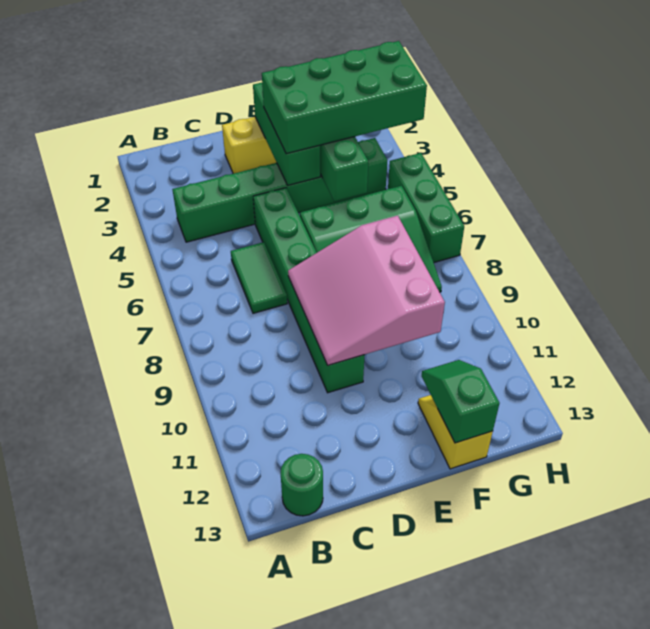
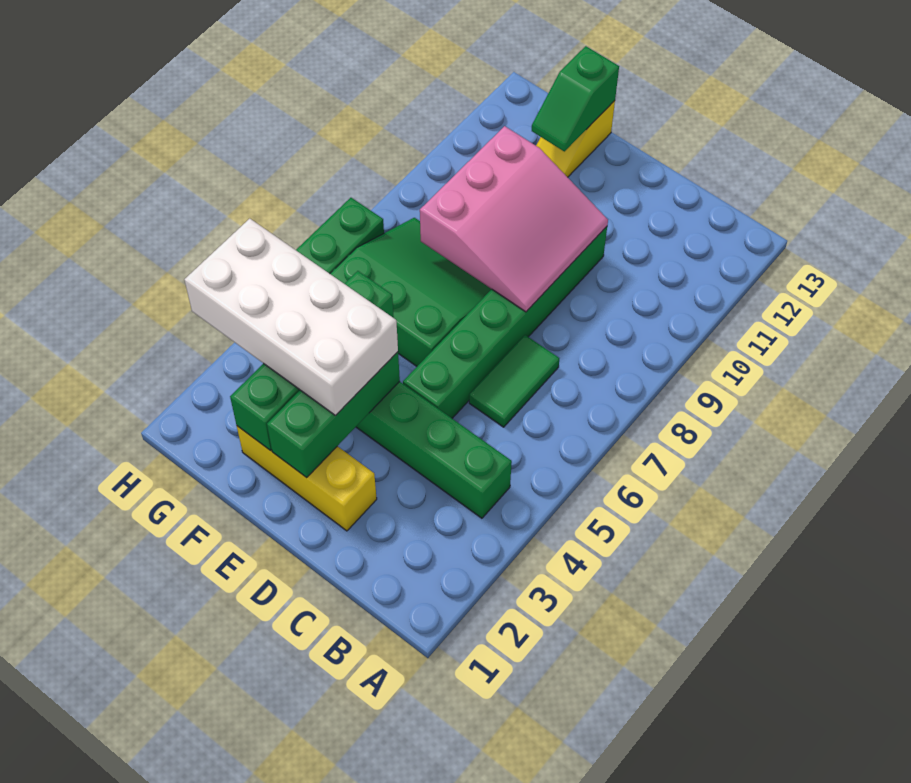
green round brick B13 level 1 -> none
green brick E3:H4 level 3 -> white brick E3:H4 level 3

